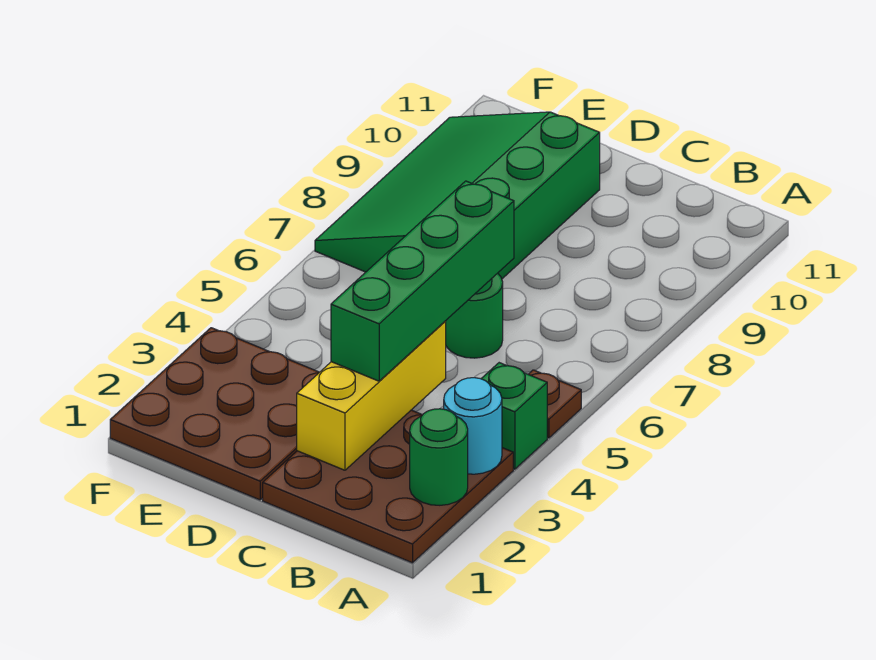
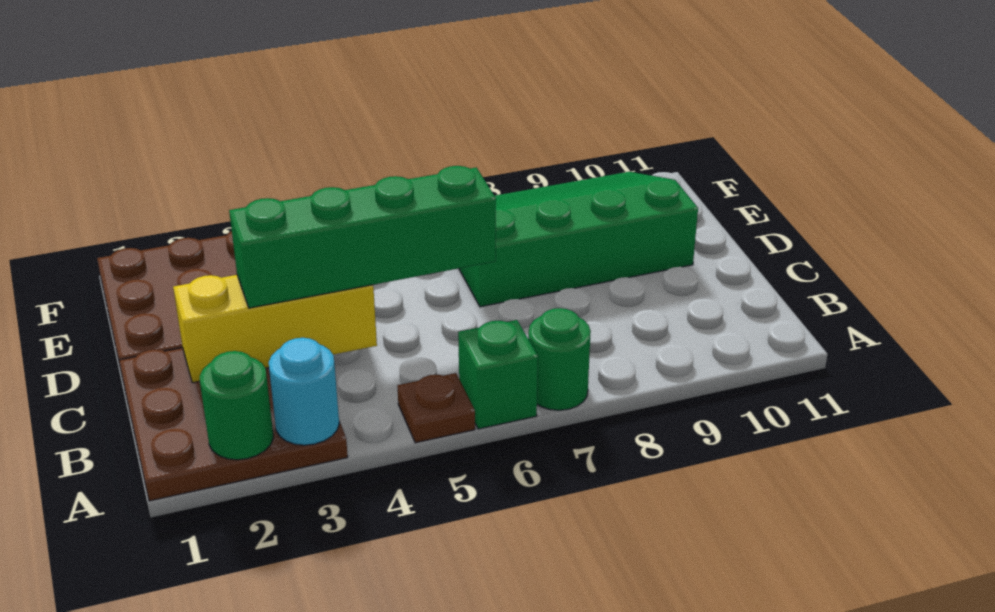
green brick A4 level 1 -> green brick A6 level 1
green round brick C6 level 1 -> green round brick A7 level 1

